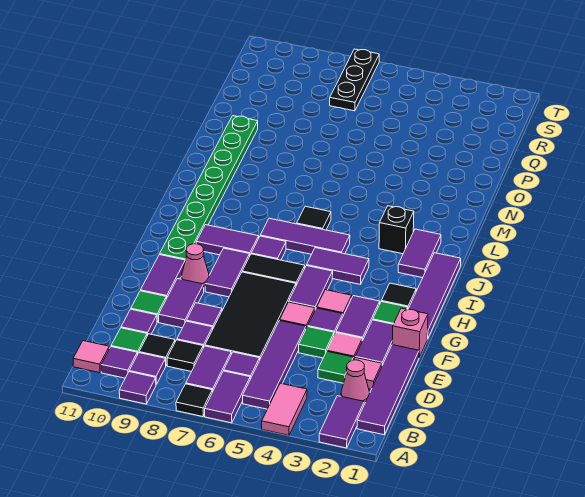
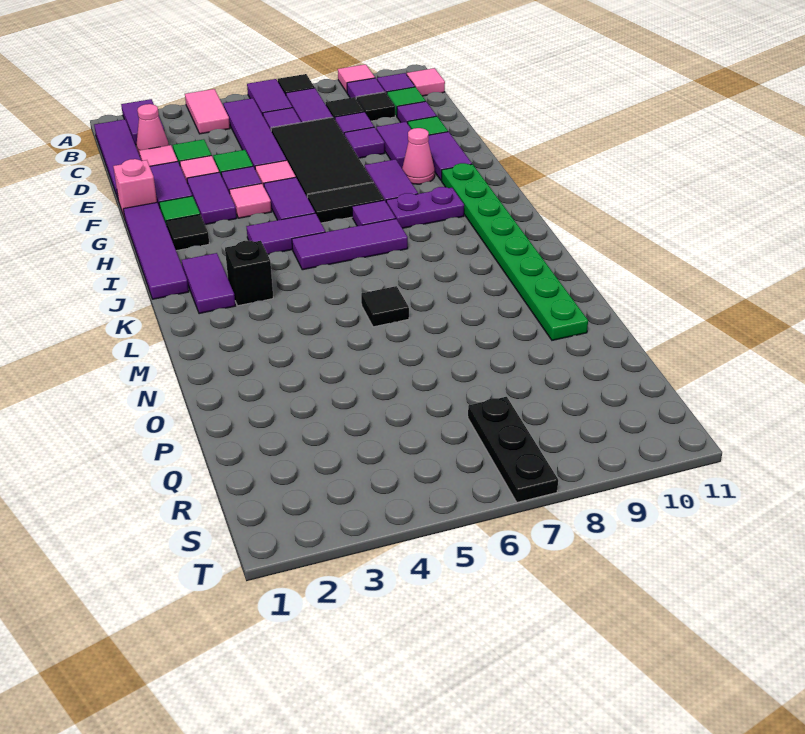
purple tile A9 level 1 -> pink tile A9 level 1
purple tile I8:I9 level 1 -> purple plate I8:I9 level 1
black tile K6 level 1 -> black tile M6 level 1

